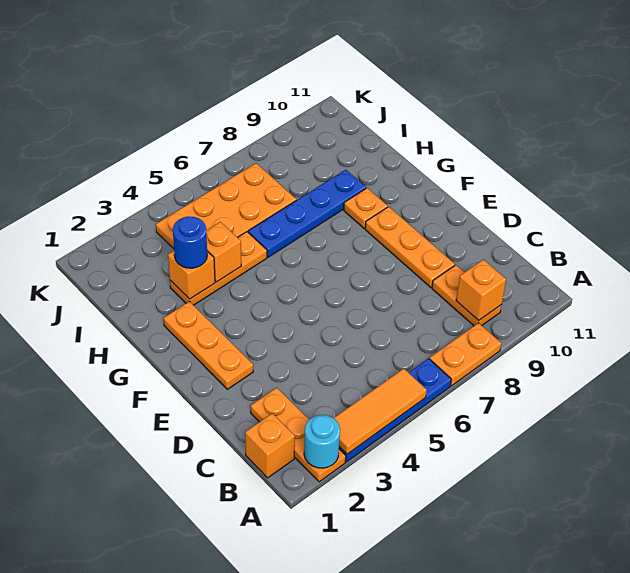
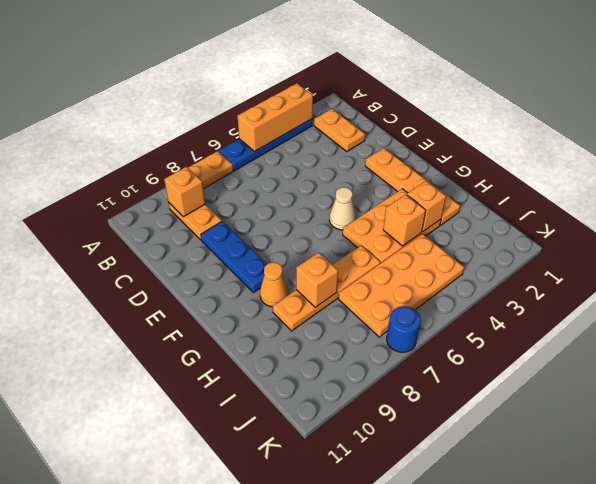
orange plate A2:C2 level 1 -> orange plate B2:C2 level 1
cyan round brick A2 level 2 -> none
orange tile A3:A5 level 2 -> orange brick A3:A5 level 2
orange brick B1 level 1 -> orange brick H8 level 2
orange plate D9:F9 level 1 -> blue plate D9:F9 level 1
orange plate E2:G2 level 1 -> orange plate E2:H2 level 1
none -> tan cone F5 level 1
orange plate G9 level 1 -> orange cone G9 level 1
orange plate H3:H5 level 1 -> orange plate G3:H5 level 1
blue round brick H3 level 3 -> blue round brick K7 level 1
blue plate H6:H9 level 1 -> orange plate H6:H9 level 1

